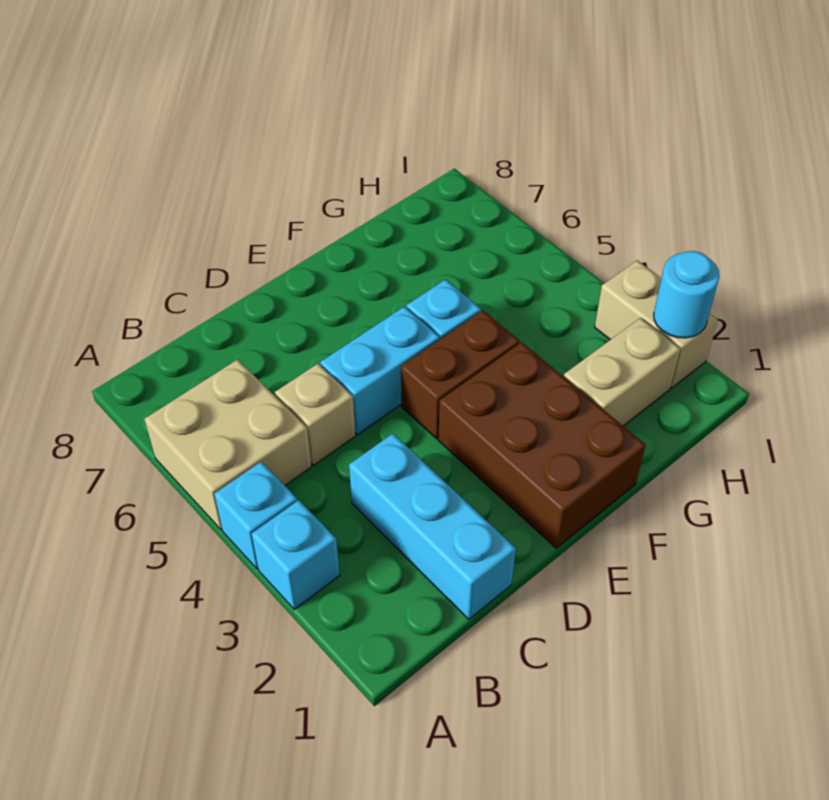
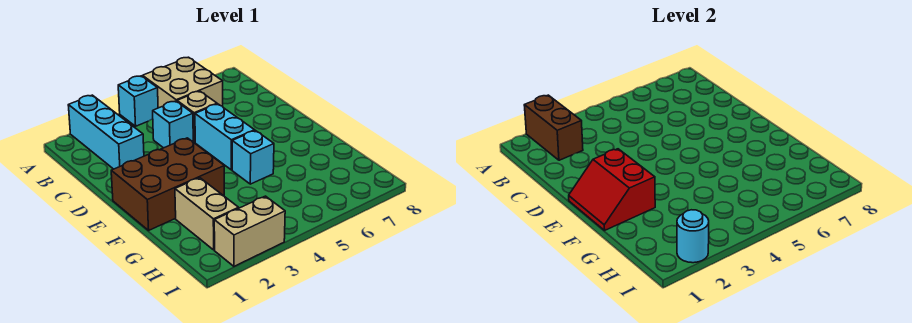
cyan brick A3 level 1 -> cyan brick C4 level 1
cyan brick C1:C3 level 1 -> cyan brick A2:C2 level 1
none -> red slope E1:F2 level 2 top 2
brown brick E4:F4 level 1 -> brown brick A2:B2 level 2

